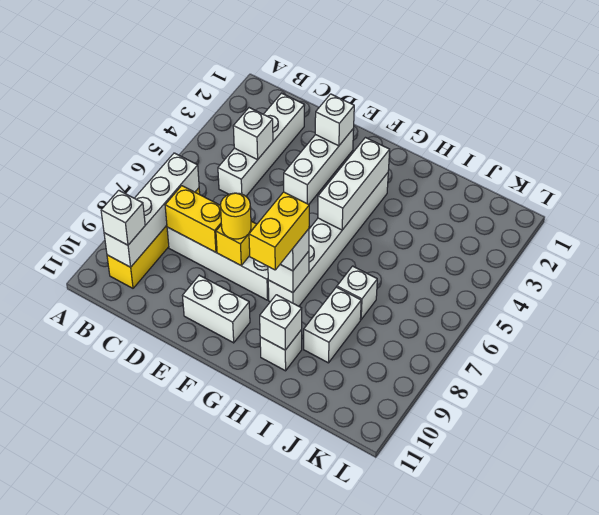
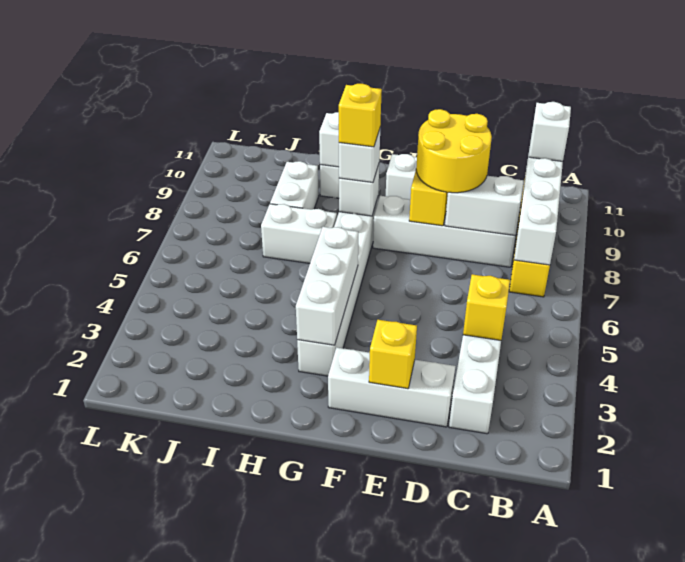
white brick C4 level 2 -> yellow brick C4 level 2
yellow brick C8:D8 level 2 -> white brick C8:D8 level 2
white brick E2:E4 level 1 -> white brick D2:F2 level 1
white brick E2 level 2 -> yellow brick E2 level 2
yellow round brick E8 level 3 -> yellow round brick D8:E9 level 3
yellow brick G8:G9 level 4 -> yellow brick G8 level 4
white brick I7 level 1 -> white brick H7:I7 level 1

